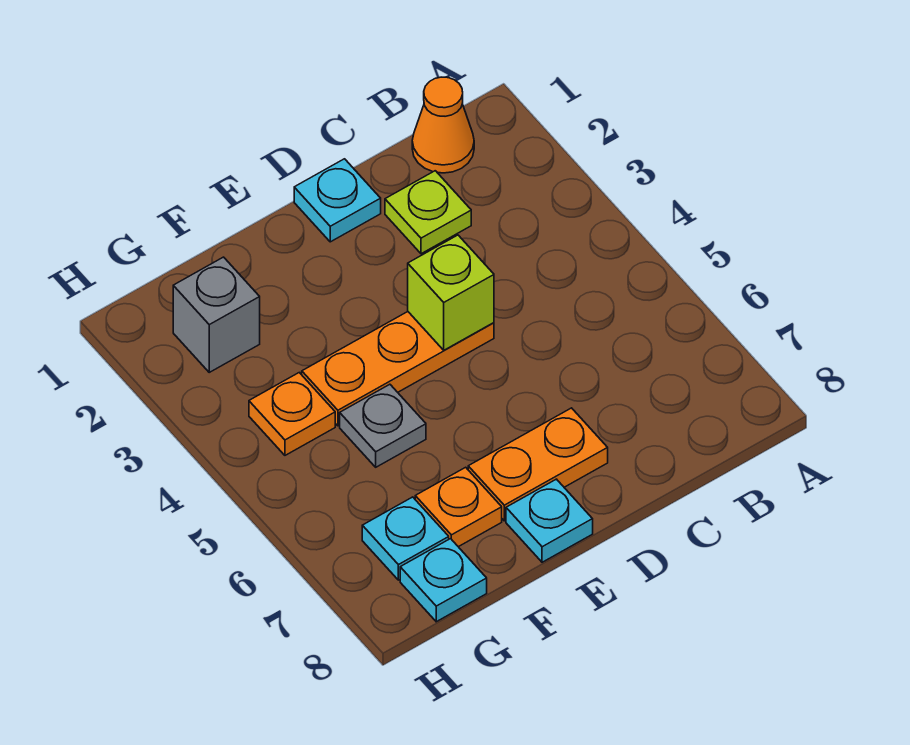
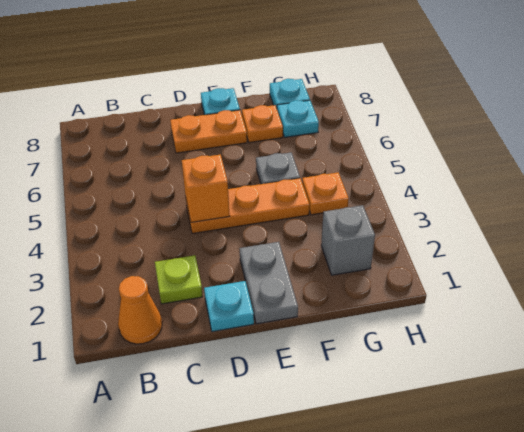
lime brick D4 level 2 -> orange brick D4 level 2
none -> grey plate E1:E2 level 1

